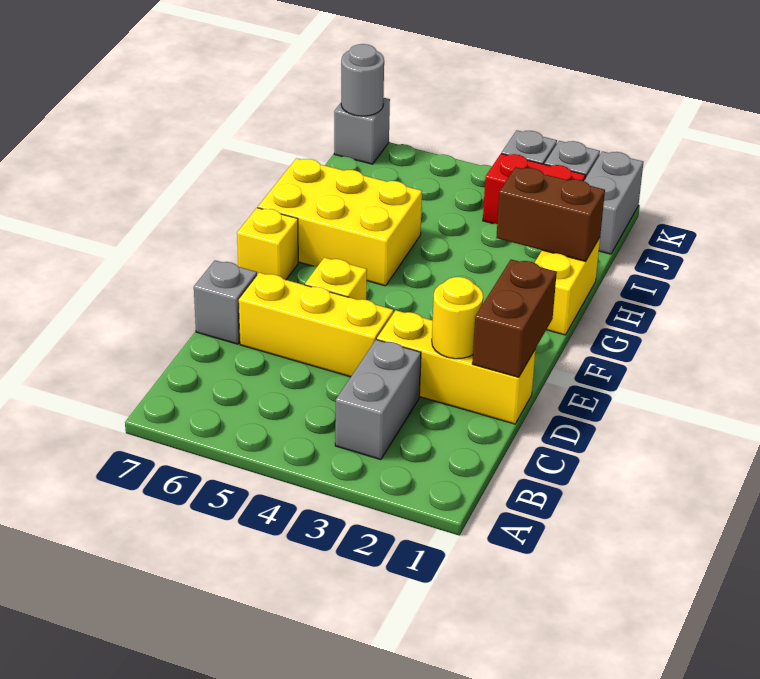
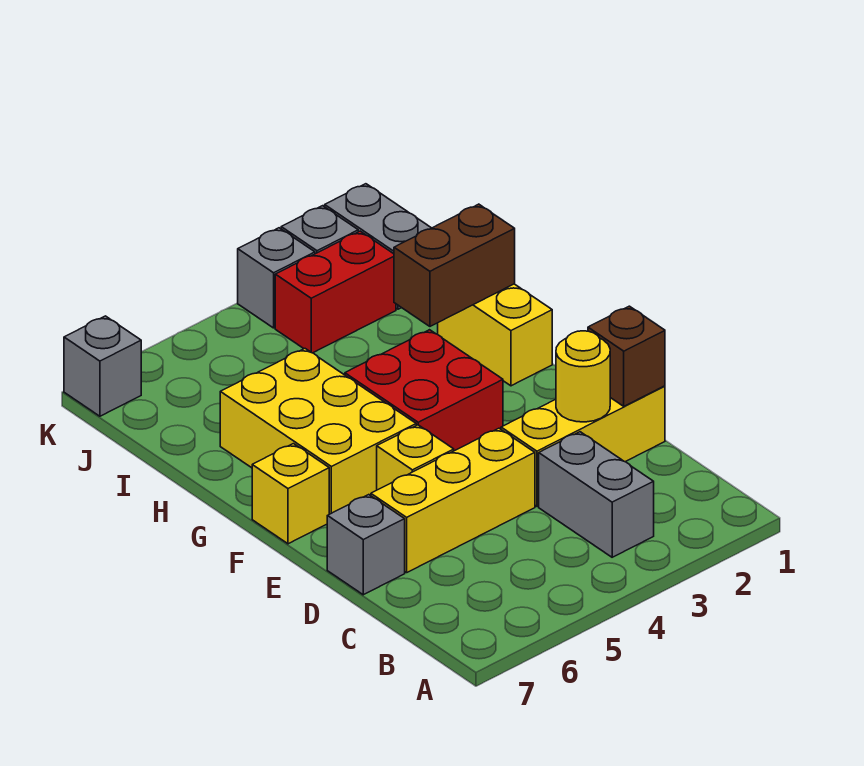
brown brick D1:E1 level 2 -> brown brick D1 level 2
none -> red brick F3:G4 level 1
yellow brick G5:H7 level 1 -> yellow brick F5:H6 level 1
grey round brick K7 level 2 -> none

